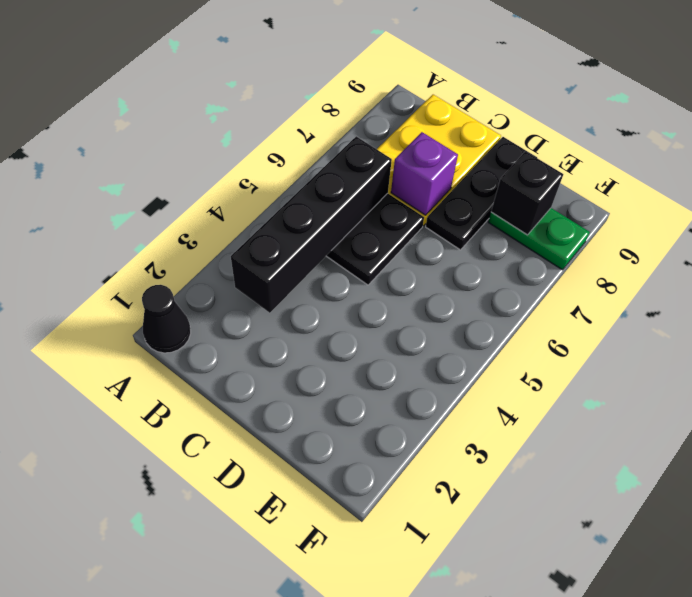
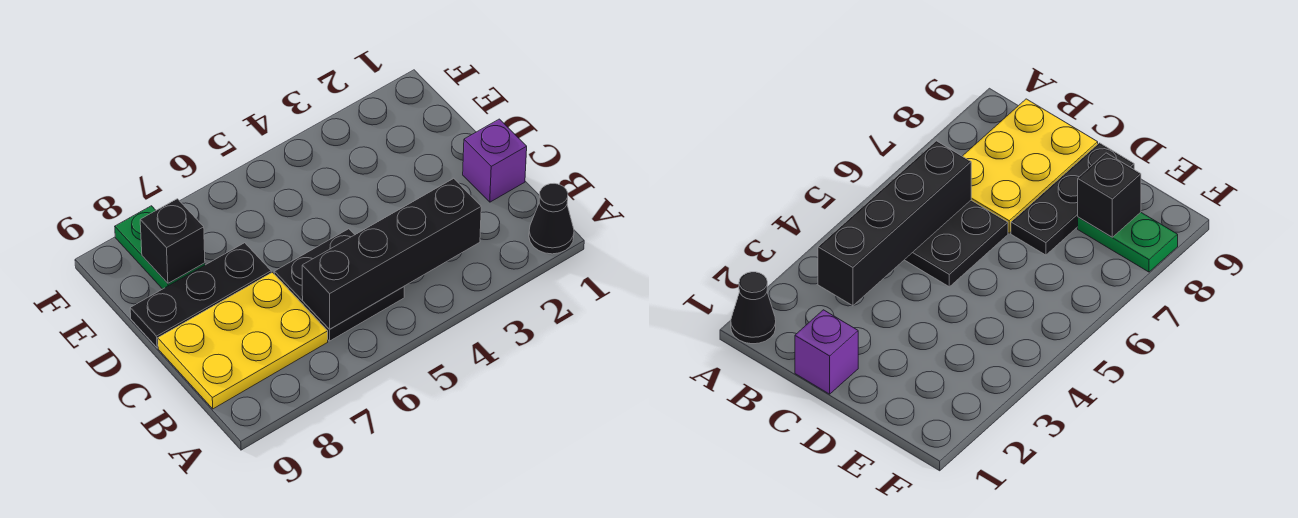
purple brick C7 level 2 -> purple brick C1 level 1

